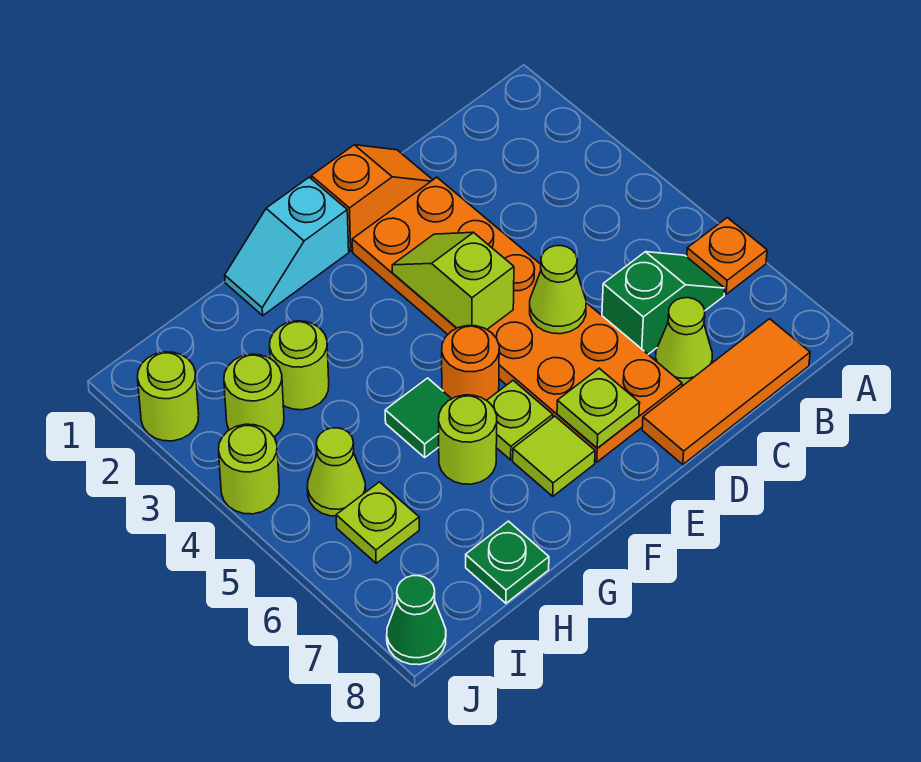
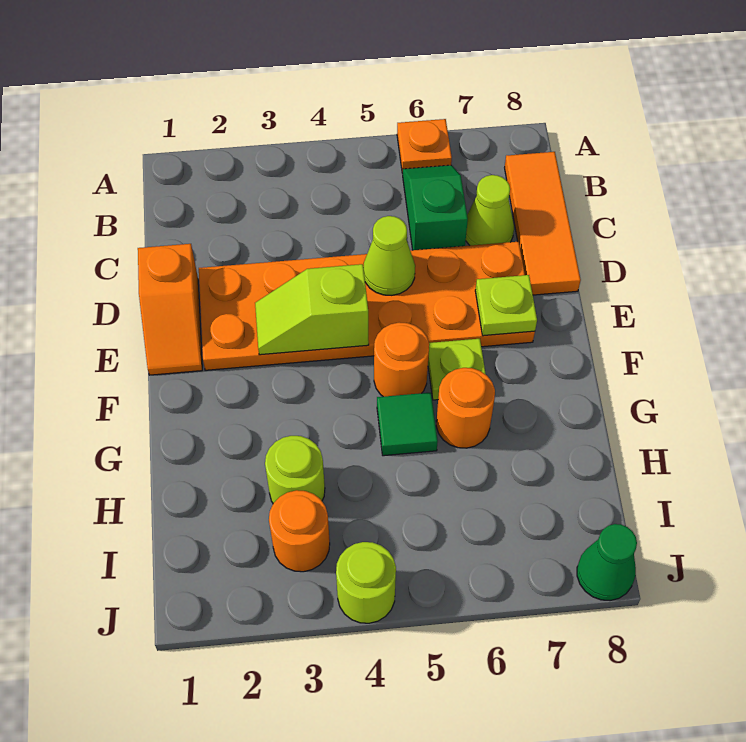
orange slope D1:E1 level 1 top E -> orange slope D1:E1 level 1 top D
cyan slope F1:G1 level 1 top F -> none
lime tile F7 level 1 -> none
lime round brick G6 level 1 -> orange round brick G6 level 1
green plate H8 level 1 -> none
lime round brick I3 level 1 -> orange round brick I3 level 1
lime cone I5 level 1 -> none
lime plate I6 level 1 -> none
lime round brick J2 level 1 -> none

